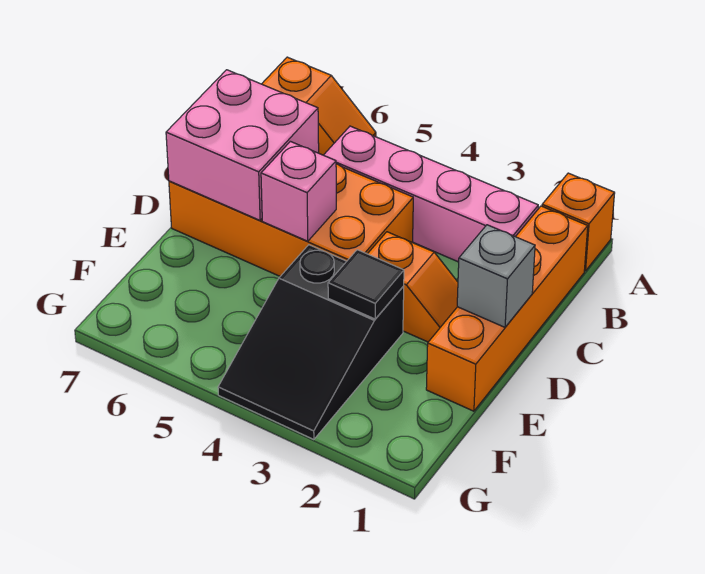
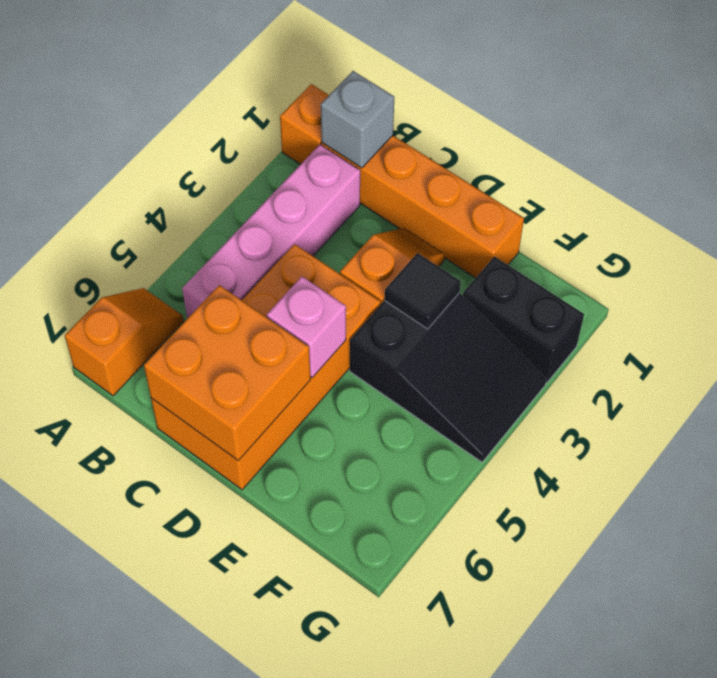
pink brick C6:D7 level 2 -> orange brick C6:D7 level 2
grey brick D1 level 2 -> grey brick B1 level 2
none -> black brick F2:G2 level 1

